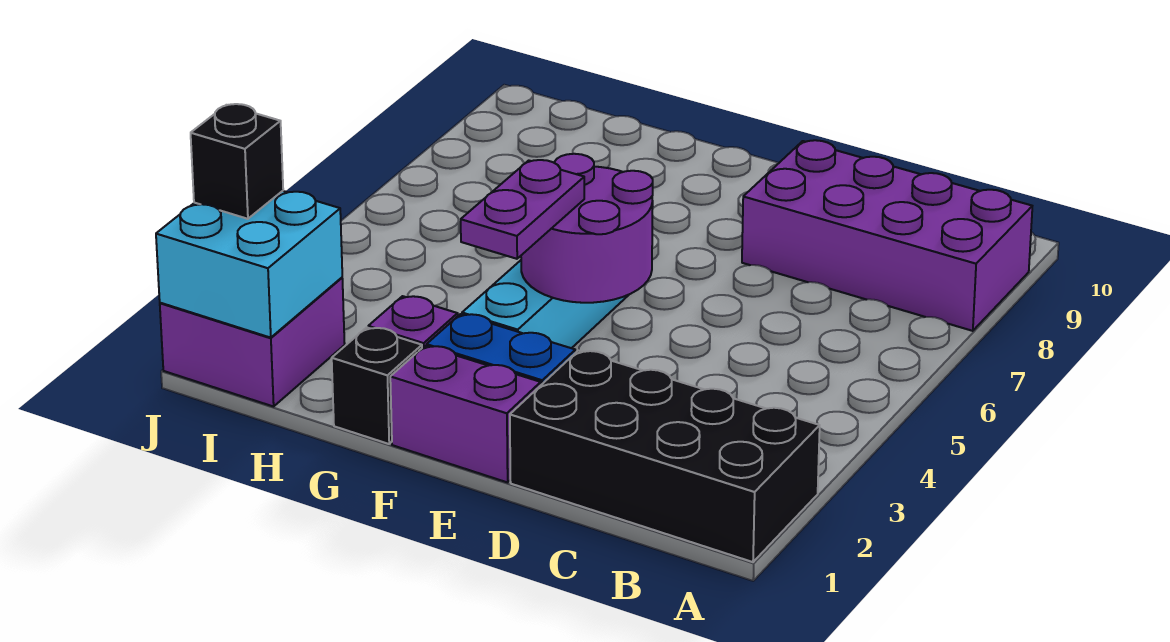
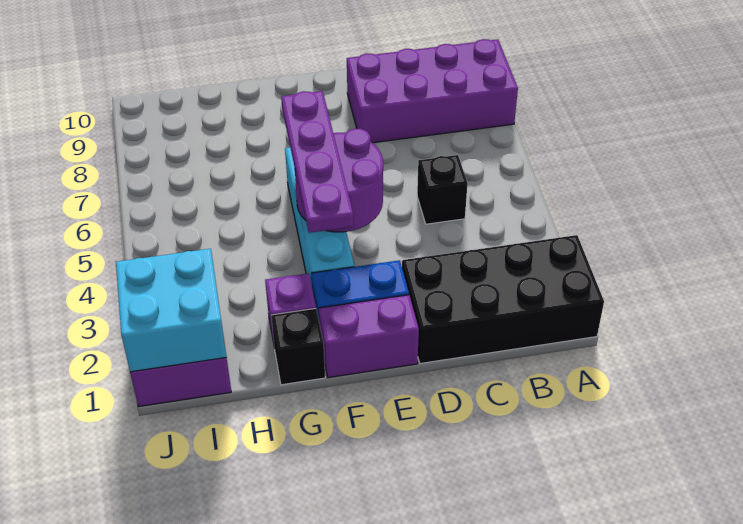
purple plate F3:F4 level 3 -> purple plate F3:F6 level 3
black brick J2 level 3 -> black brick C5 level 1

